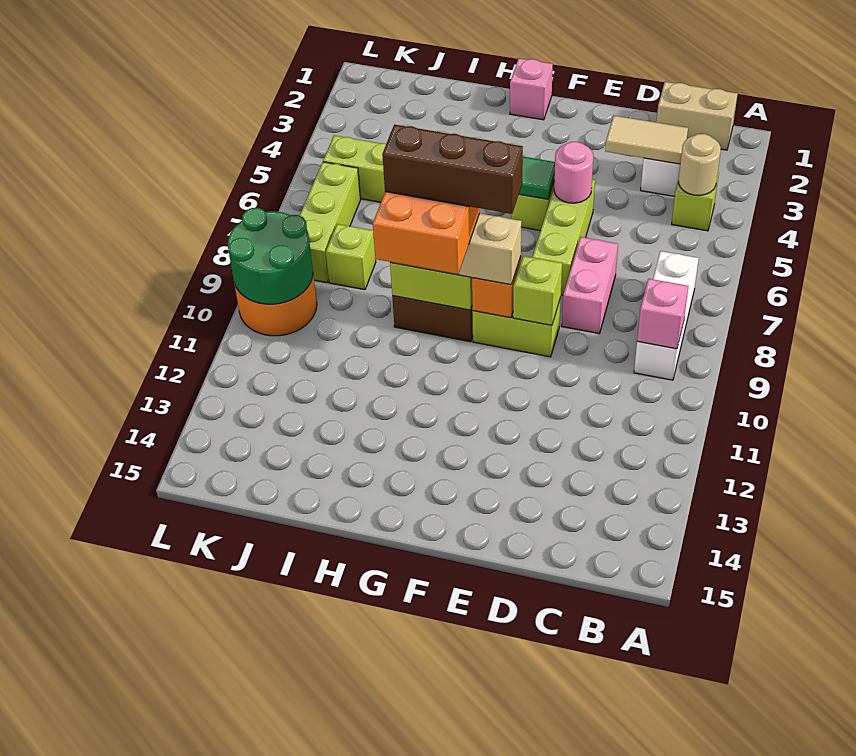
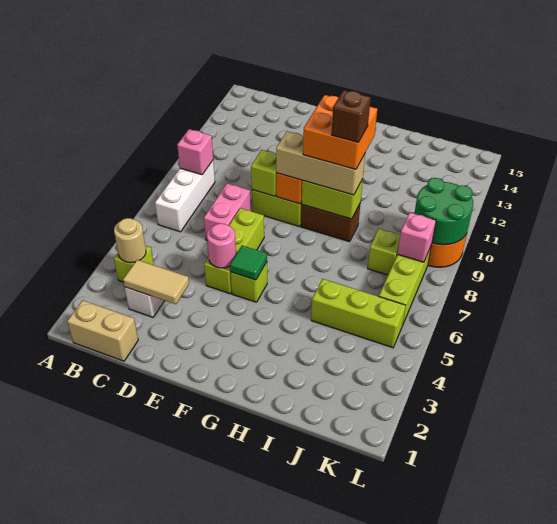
brown brick F9:H9 level 5 -> brown brick H9 level 5
pink brick G1 level 1 -> pink brick K8 level 2

